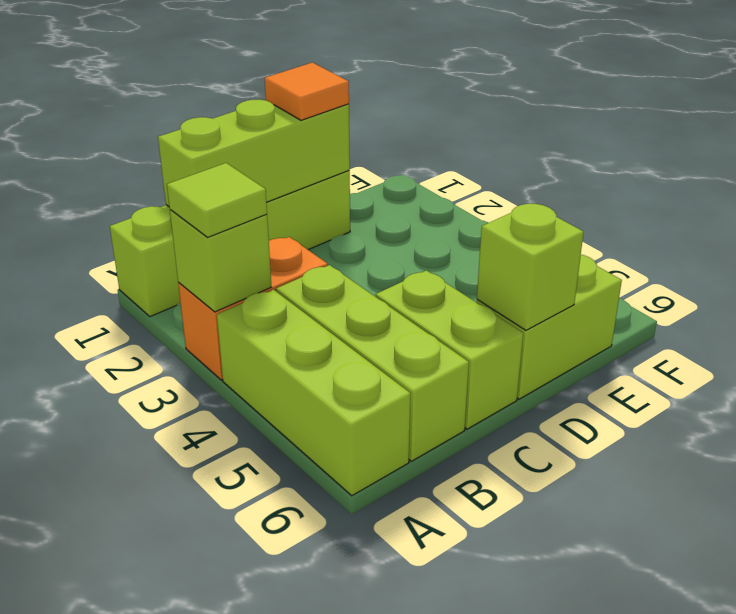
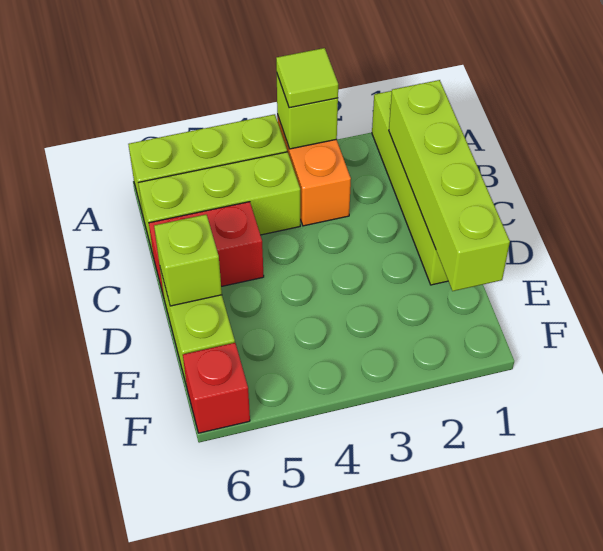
lime brick B1:D1 level 2 -> lime brick B1:E1 level 2
lime brick C5:C6 level 1 -> red brick C5:C6 level 1
orange tile D1 level 3 -> none
none -> red brick F6 level 1

